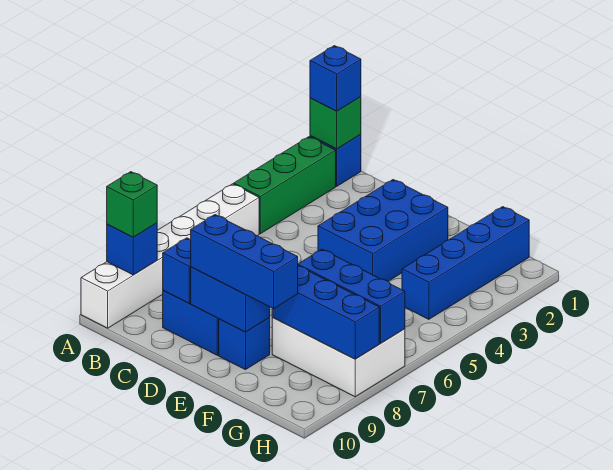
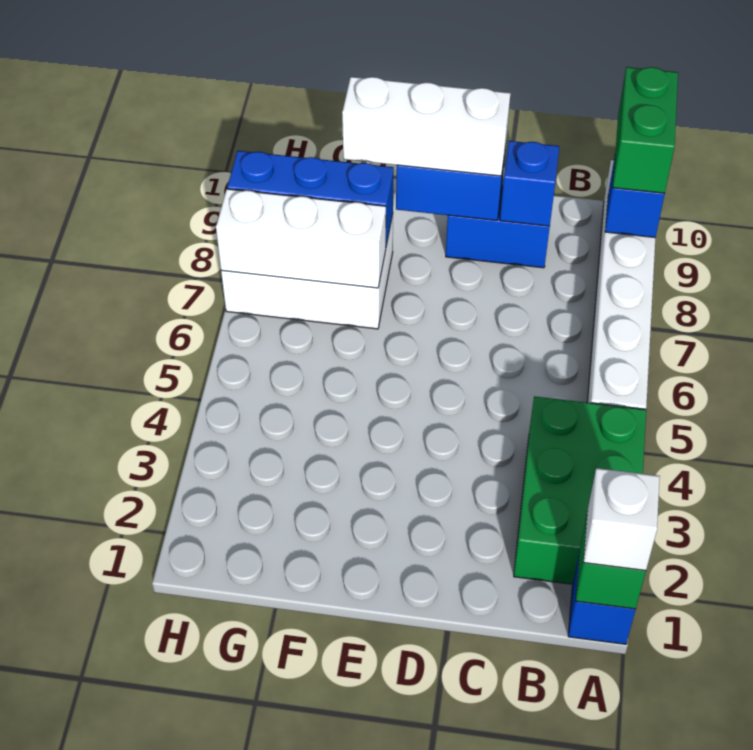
blue brick A1 level 3 -> white brick A1 level 3
green brick A2:A4 level 1 -> green brick A2:B4 level 1
green brick A9 level 3 -> green brick A9:A10 level 3
blue brick D2:E4 level 1 -> none
blue brick D9:F9 level 3 -> white brick D9:F9 level 3
blue brick E9 level 1 -> none
blue brick F7:H7 level 2 -> white brick F7:H7 level 2
blue brick G1:G4 level 1 -> none

